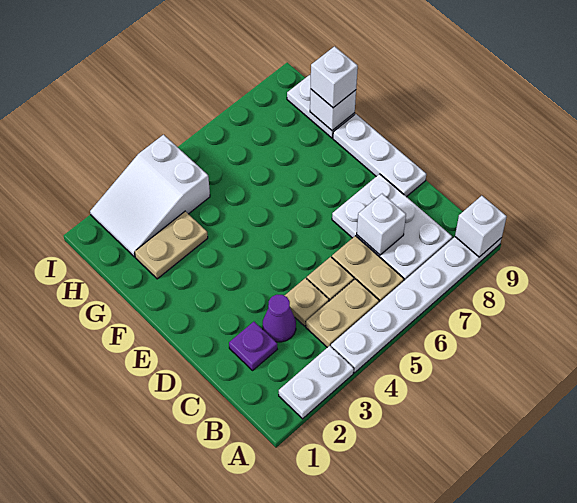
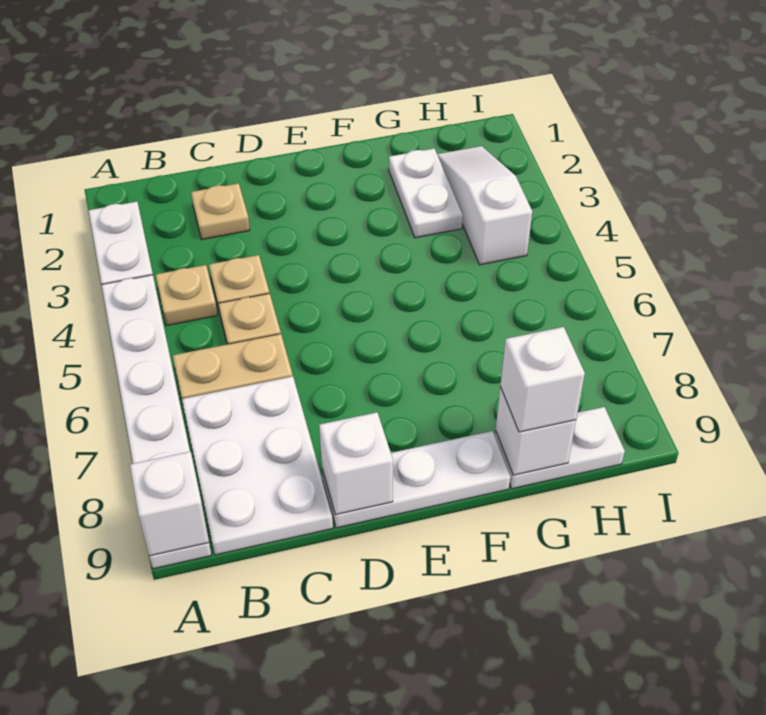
tan plate B4:B5 level 1 -> tan plate B4 level 1
white plate B7:D8 level 1 -> white plate B7:C9 level 1
purple plate C2 level 1 -> tan plate C2 level 1
purple cone C3 level 1 -> none
white brick C7 level 2 -> white brick D9 level 2
tan plate G2:G3 level 1 -> white plate G2:G3 level 1
white slope H2:I4 level 1 top 4 -> white slope H2:H4 level 1 top 4

